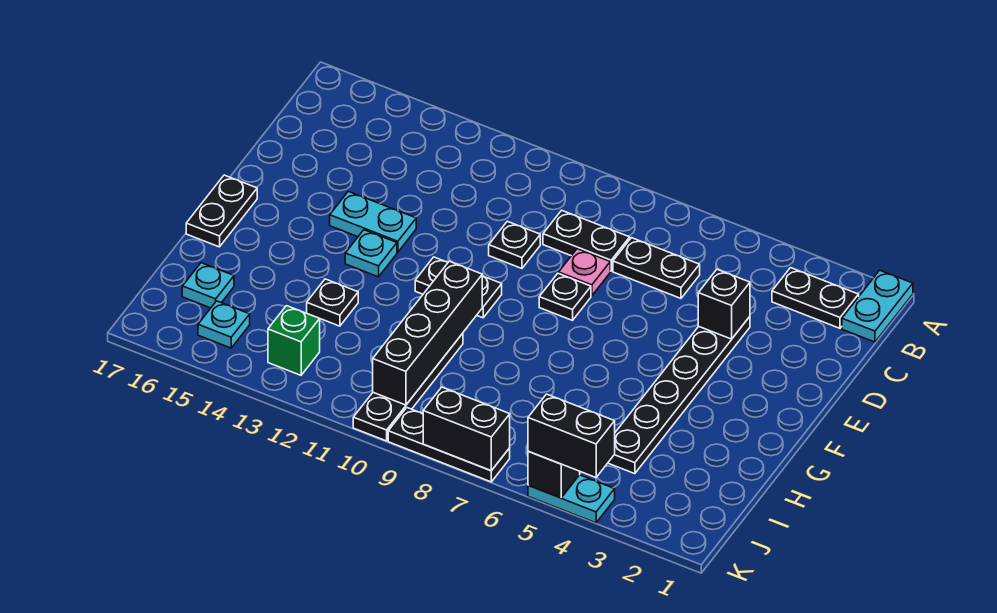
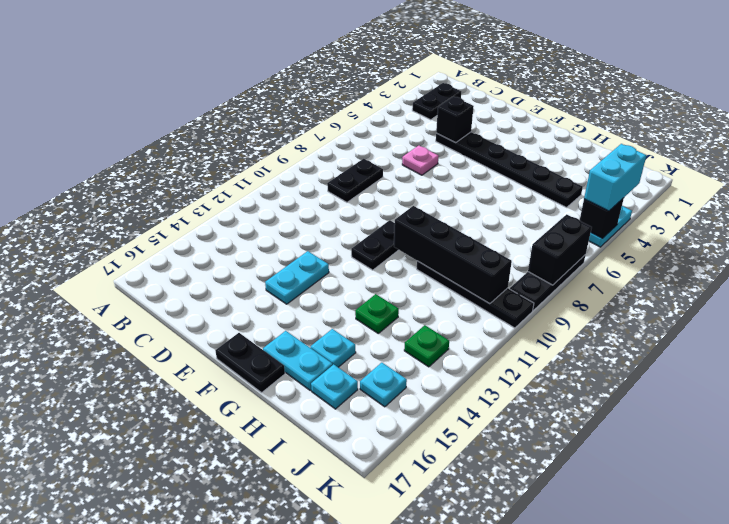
cyan plate A1:B1 level 1 -> cyan plate G16:H16 level 1
black plate C6:C7 level 1 -> none
pink plate D8 level 1 -> pink plate D6 level 1
black plate D10 level 1 -> none
black plate E8 level 1 -> none
cyan plate F13 level 1 -> cyan plate H15 level 1
black plate H13 level 1 -> green plate H13 level 1
green brick J13 level 1 -> green plate J13 level 1
black brick K4:K5 level 3 -> cyan brick K4:K5 level 3

